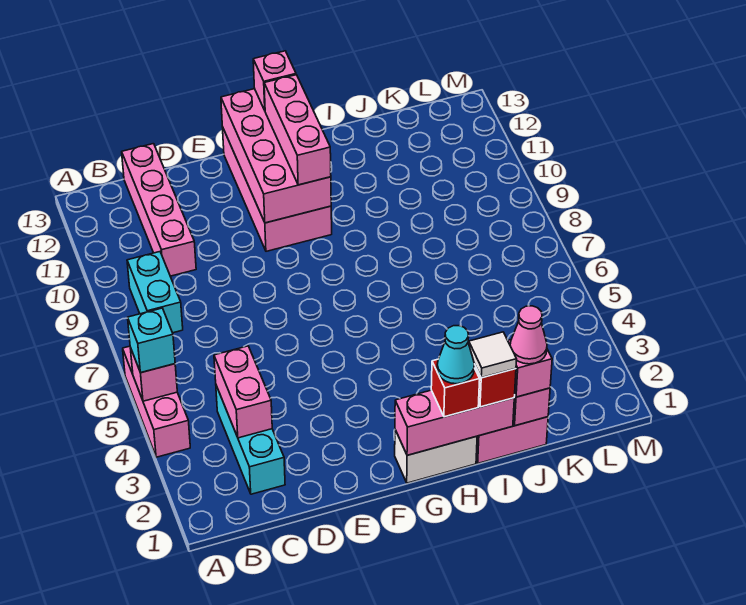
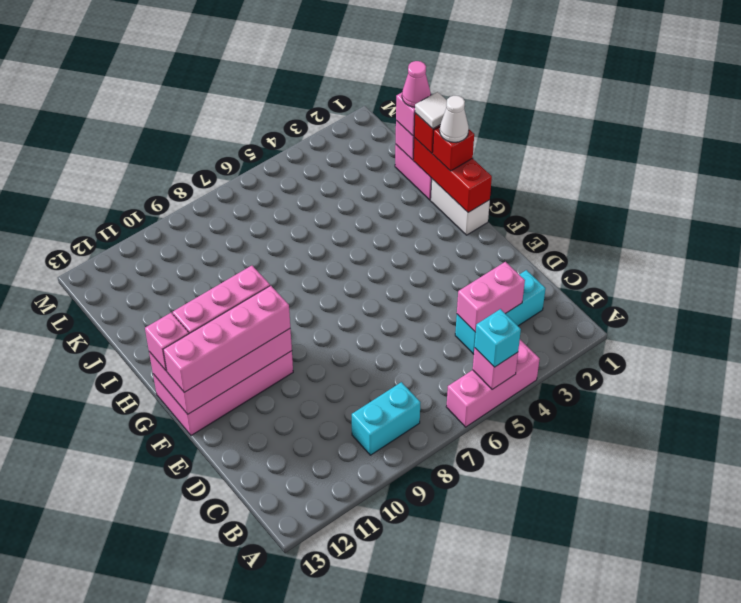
pink brick C10:C13 level 1 -> pink brick F10:F13 level 3
pink brick G1:I1 level 2 -> red brick G1:I1 level 2
cyan cone H1 level 4 -> white cone H1 level 4

